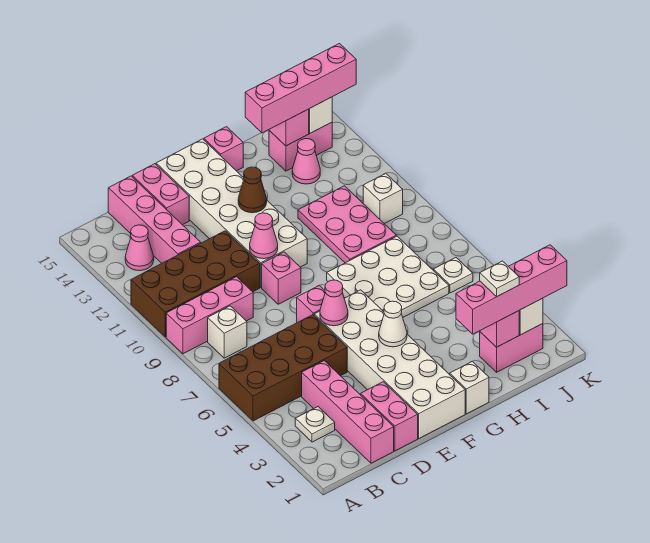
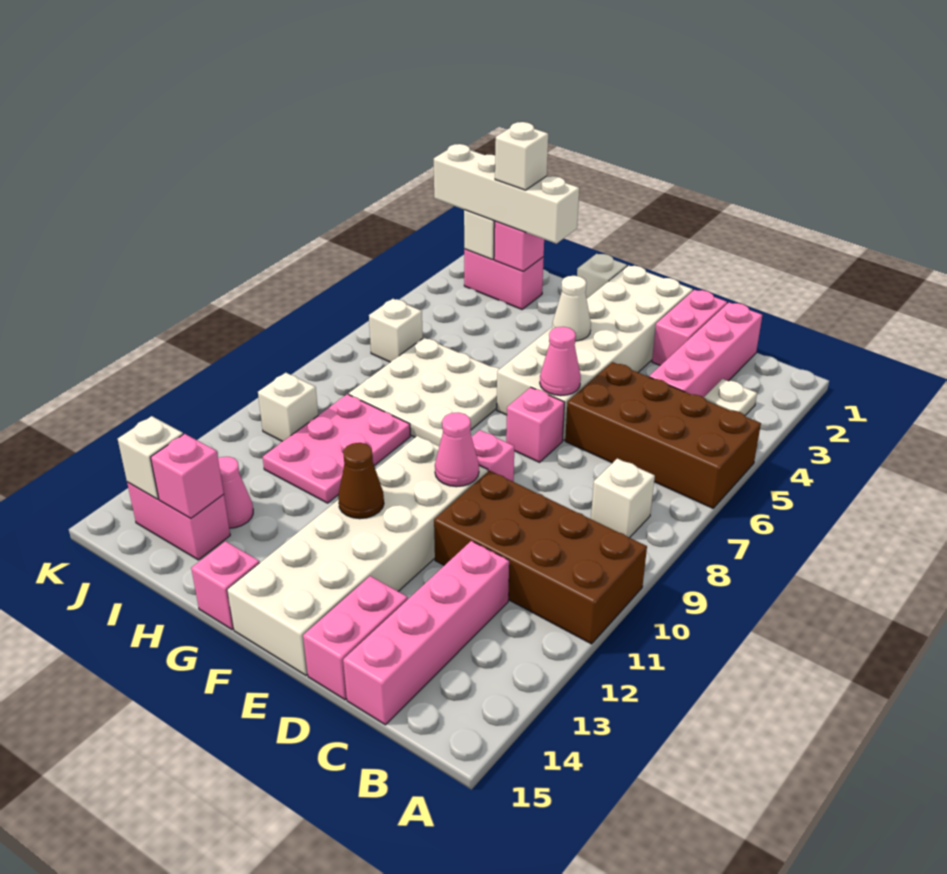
pink brick A9:C9 level 1 -> none
pink cone B13 level 1 -> none
pink brick H2:K2 level 3 -> white brick H2:K2 level 3
pink brick H14:K14 level 3 -> none
white plate I2 level 4 -> white brick I2 level 4
white plate J6 level 1 -> white brick J6 level 1

